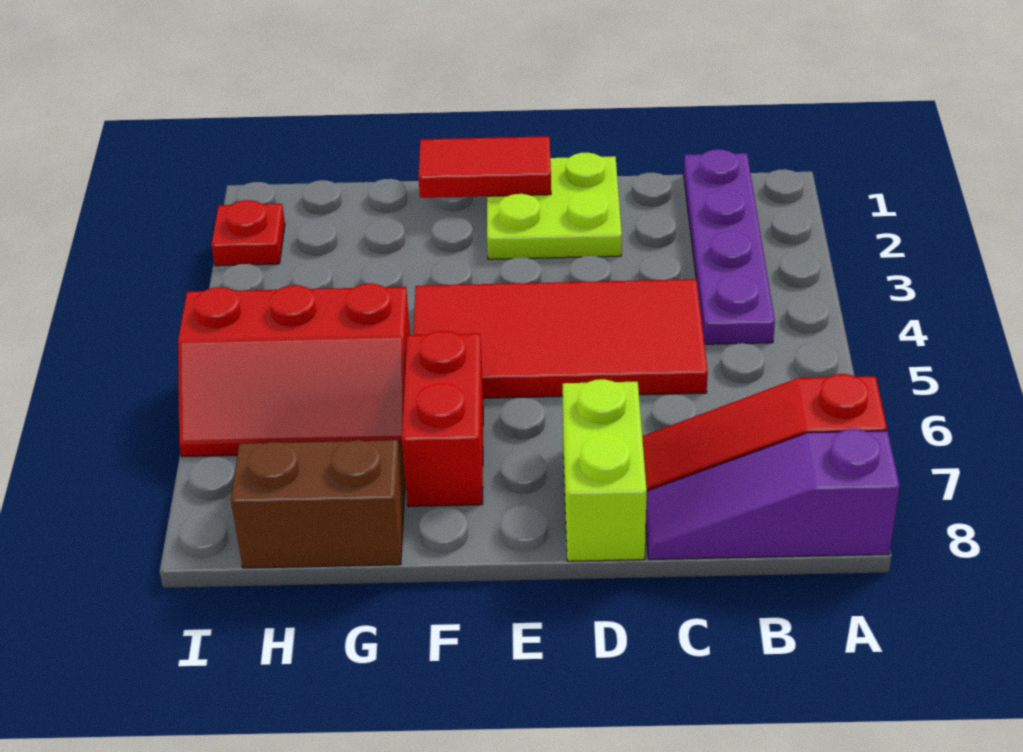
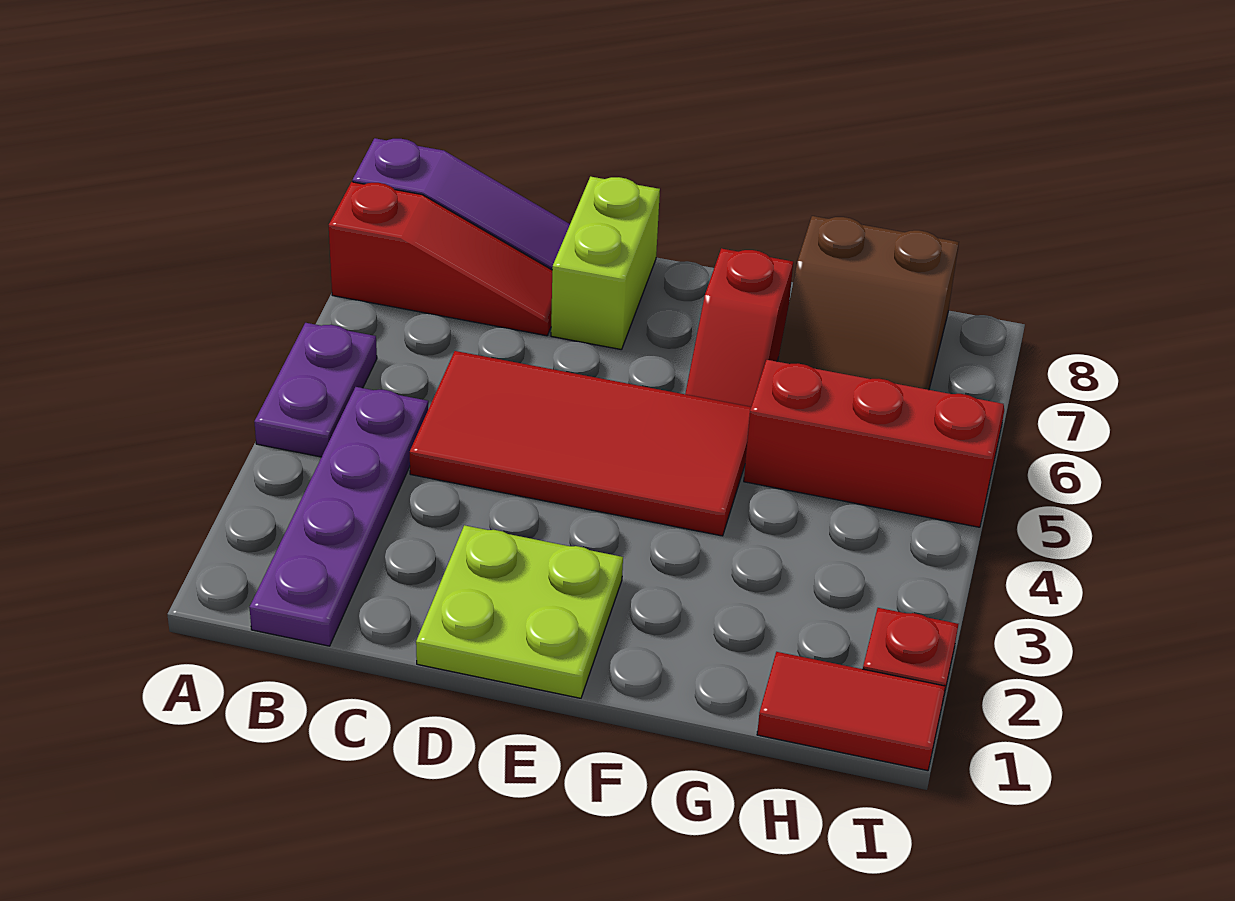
none -> purple plate A4:A5 level 1
red tile E1:F1 level 2 -> red tile H1:I1 level 1
red brick F6:F7 level 1 -> red slope F6:F7 level 1 top 7

